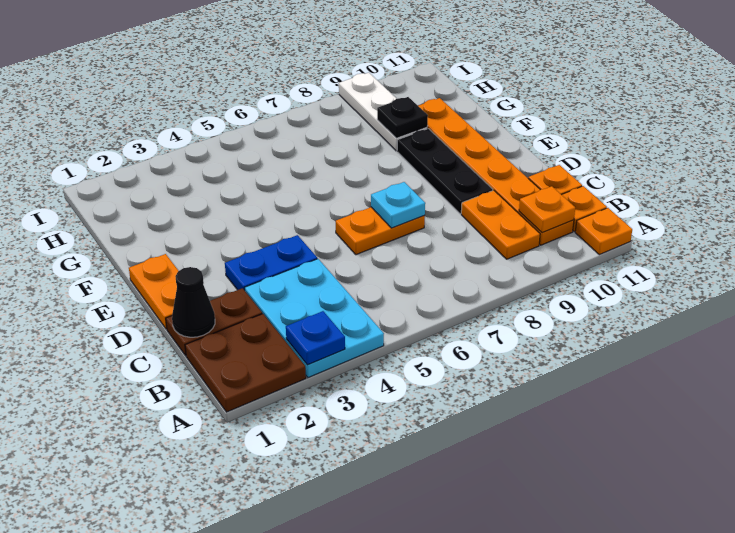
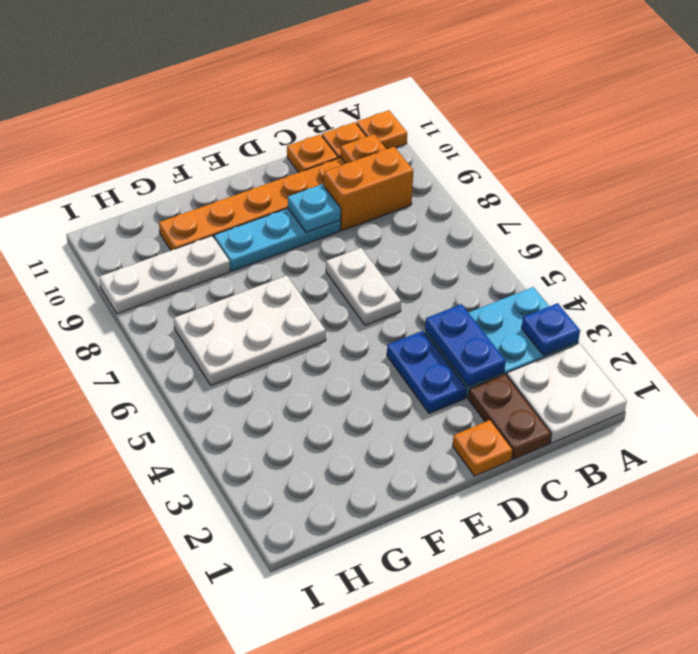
brown plate A1:B2 level 1 -> white plate A1:B2 level 1
orange plate B9:C9 level 1 -> orange brick B9:C9 level 1
black cone C1 level 2 -> none
none -> blue plate C3:C4 level 2
orange plate D1:E1 level 1 -> orange plate D1 level 1
orange plate D6:D7 level 1 -> white plate D6:D7 level 1
cyan plate D7 level 2 -> cyan plate D9 level 2
black plate D9:F9 level 1 -> cyan plate D9:F9 level 1
none -> white plate F6:H7 level 1
black plate G9 level 2 -> none

